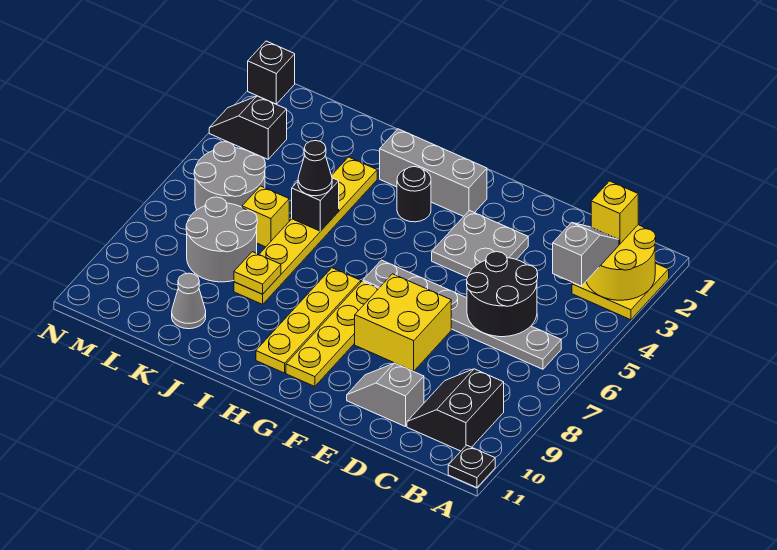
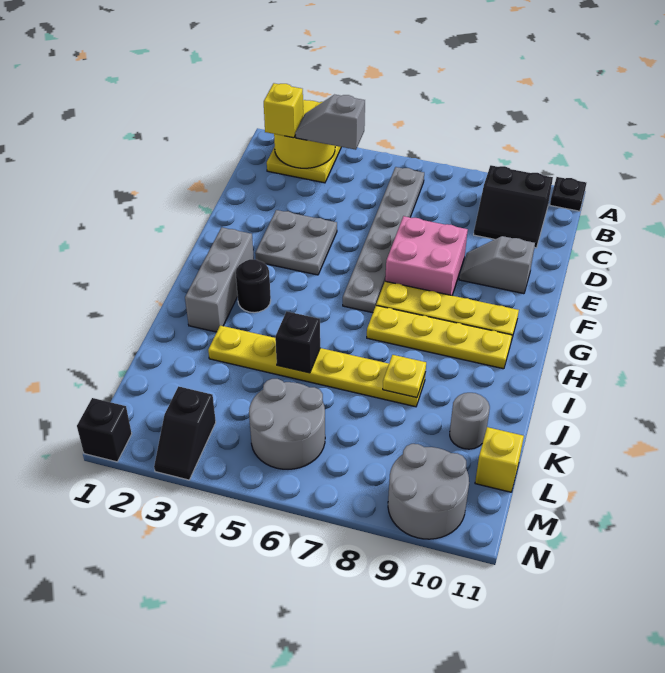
black round brick C5:D6 level 2 -> none
grey slope D10:E10 level 1 top D -> grey slope E9:E10 level 1 top 10
yellow brick E7:F8 level 1 -> pink brick E7:F8 level 1
black cone J5 level 3 -> none
yellow brick K6 level 1 -> yellow brick L11 level 1
grey round brick K7:L8 level 1 -> grey round brick M9:N10 level 1
grey cone K10 level 1 -> grey round brick K10 level 1

